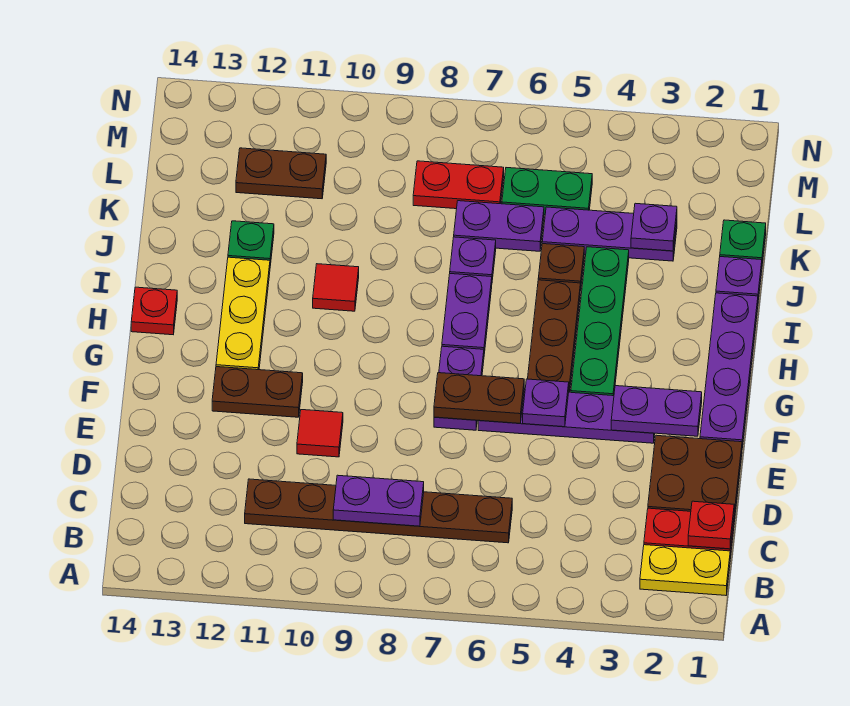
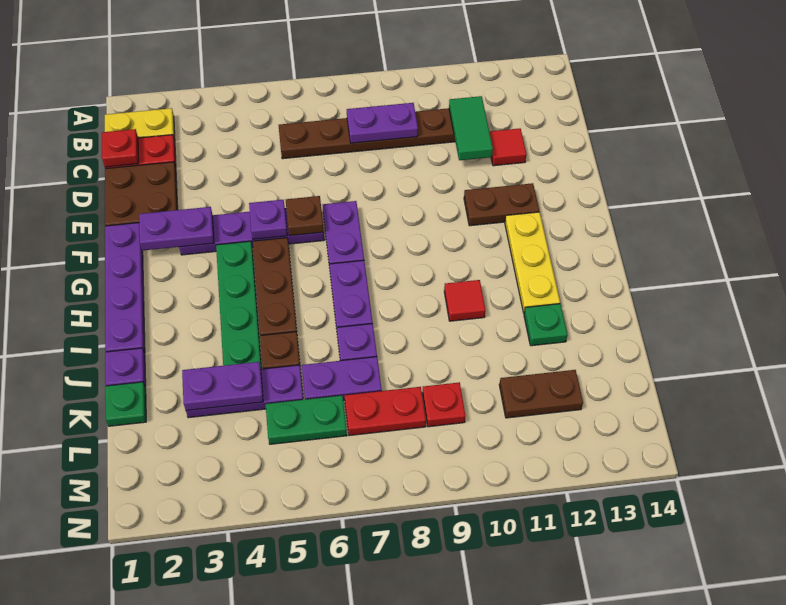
none -> green tile C11:D11 level 2
red tile E10 level 1 -> red tile D12 level 1
brown plate F6:F7 level 2 -> brown plate F6 level 2
red plate H14 level 1 -> red plate L9 level 1
purple plate K3 level 2 -> purple plate K3:K4 level 2

